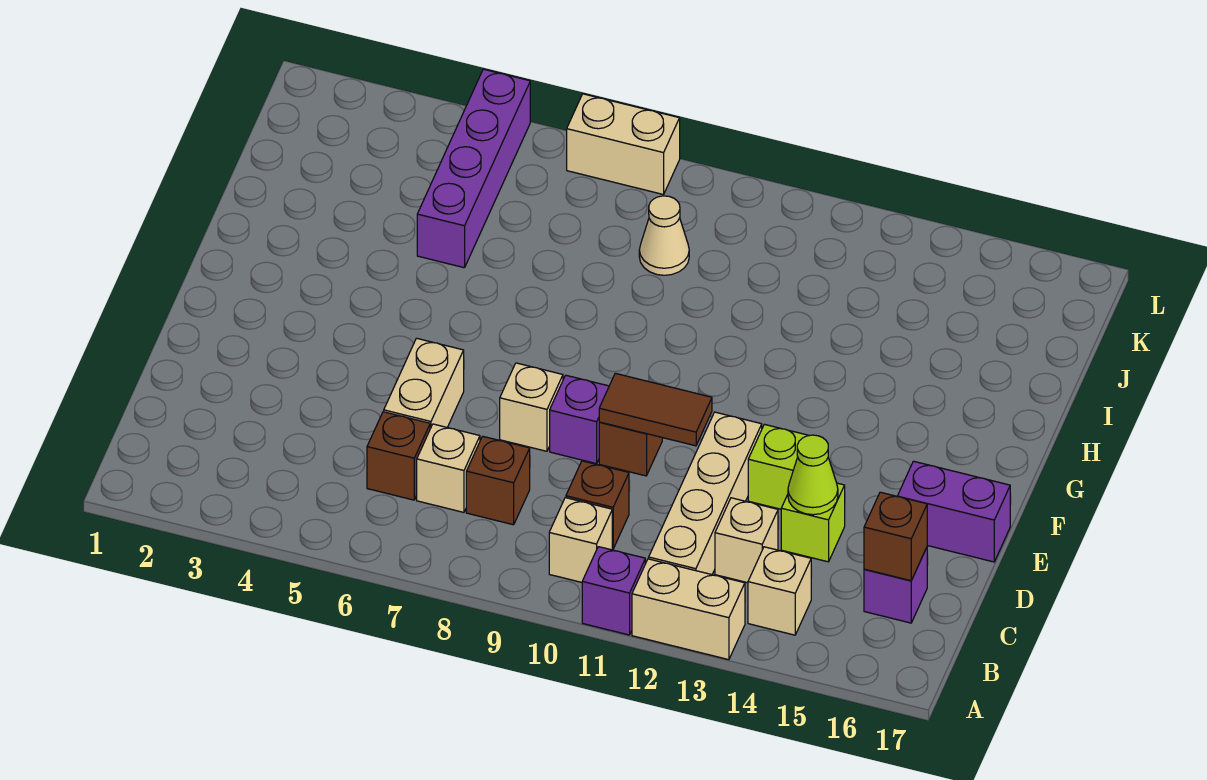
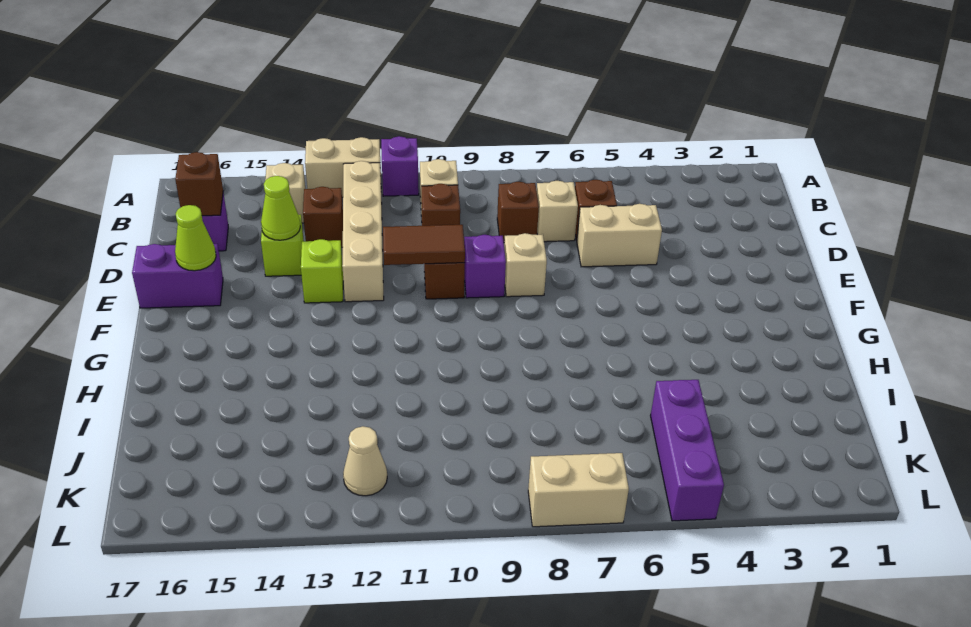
tan brick C13 level 1 -> brown brick C13 level 1
tan brick D6:E6 level 1 -> tan brick D5:D6 level 1
none -> lime cone E16 level 2
purple brick I5:L5 level 1 -> purple brick J5:L5 level 1
tan cone J9 level 1 -> tan cone K12 level 1

